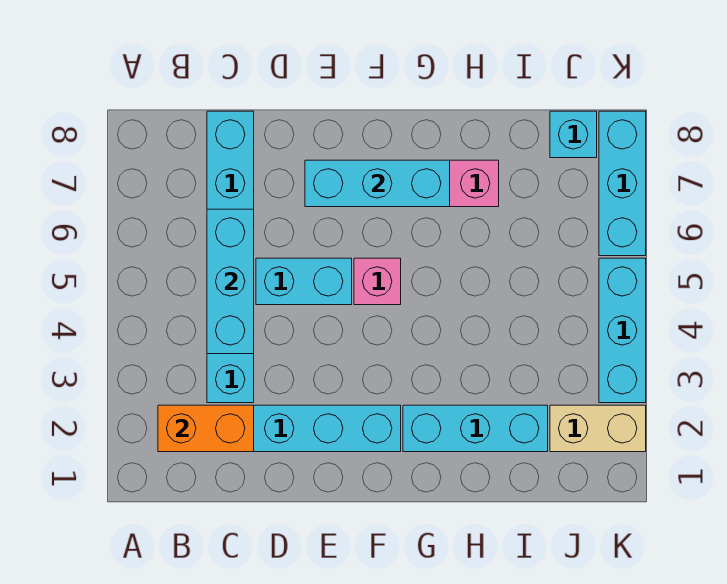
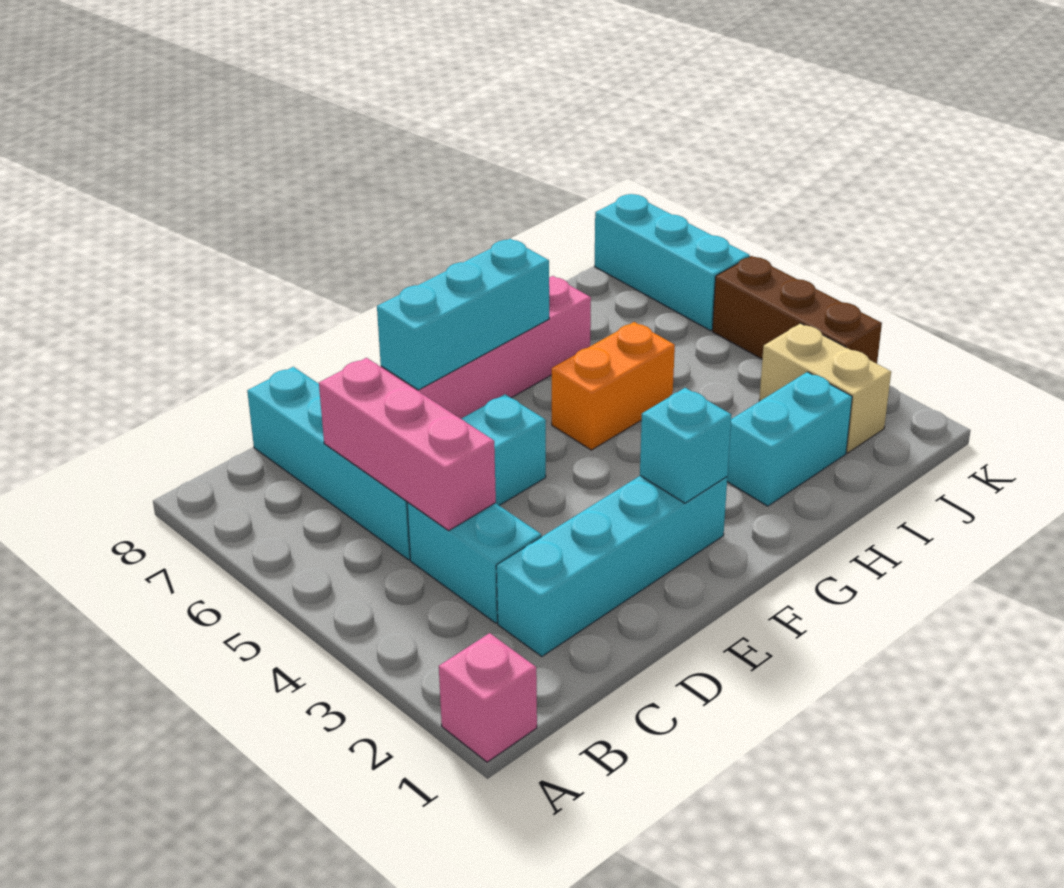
orange brick B2:C2 level 2 -> orange brick G5:H5 level 1
cyan brick C4:C6 level 2 -> pink brick C4:C6 level 2
pink brick F5 level 1 -> pink brick A1 level 1
cyan brick G2:I2 level 1 -> cyan brick H2:I2 level 1
tan brick J2:K2 level 1 -> tan brick J2:J3 level 1
cyan brick J8 level 1 -> cyan brick F2 level 2
cyan brick K3:K5 level 1 -> brown brick K3:K5 level 1

